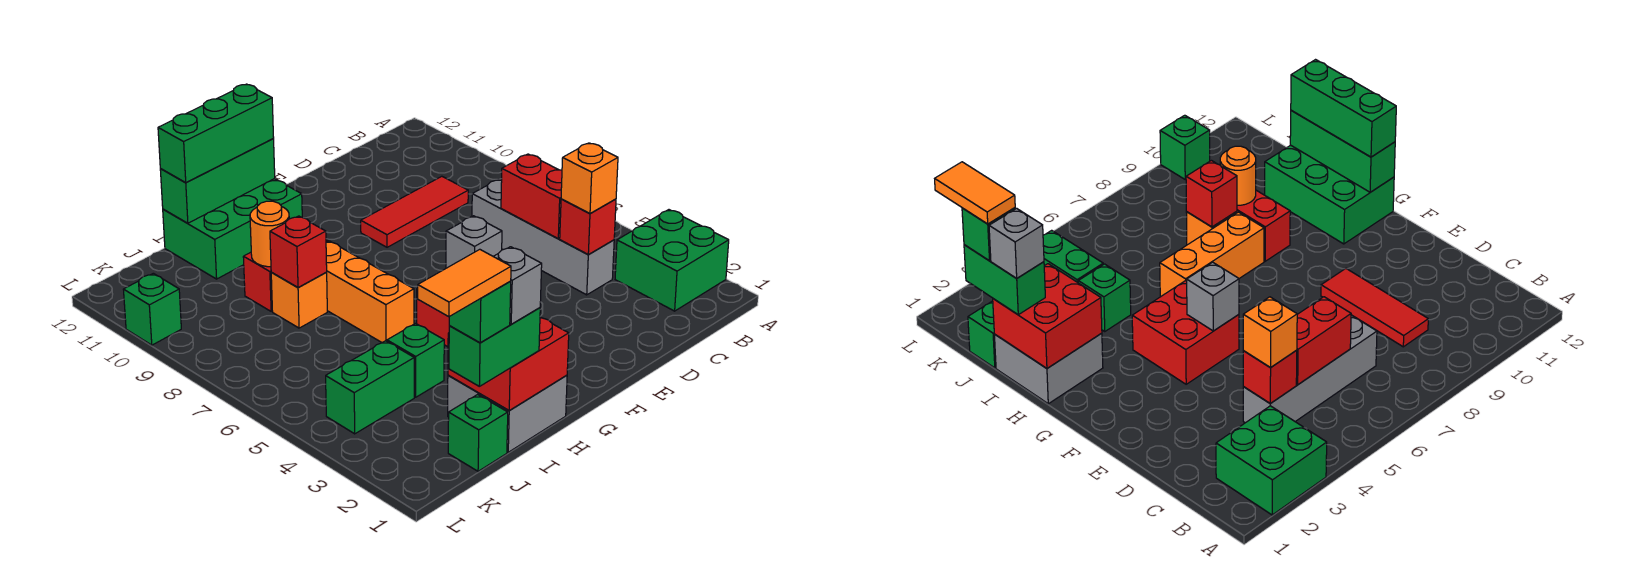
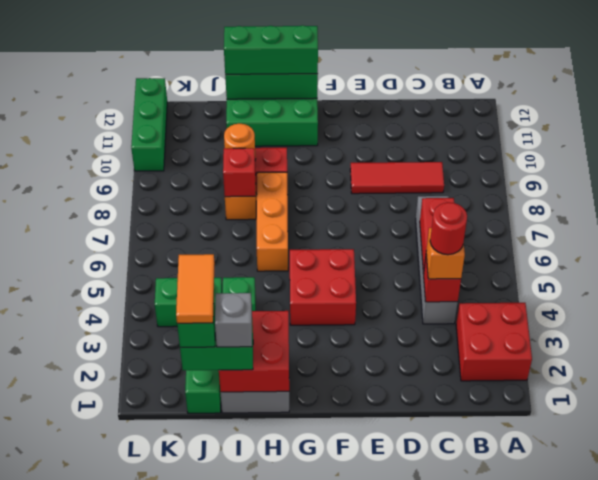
green brick A2:B3 level 1 -> red brick A2:B3 level 1
none -> red round brick C4 level 4
grey brick F5 level 2 -> none
orange tile J1:K1 level 5 -> orange tile J1:J2 level 5
green brick L10 level 1 -> green brick L10:L12 level 1

